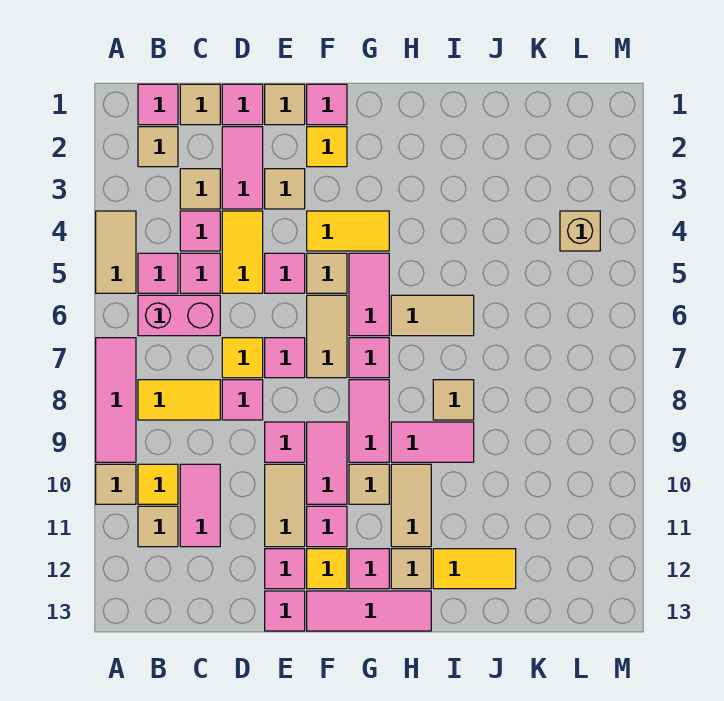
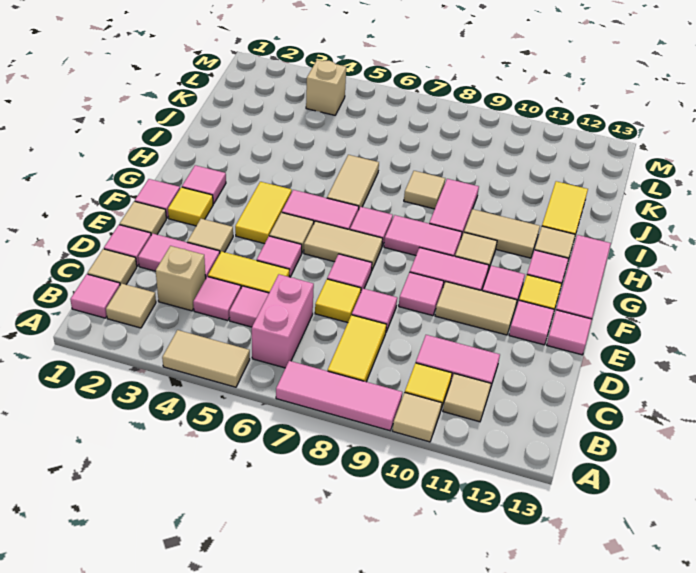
pink tile B5 level 1 -> pink tile G2 level 1
tan tile C3 level 1 -> tan brick C3 level 1

